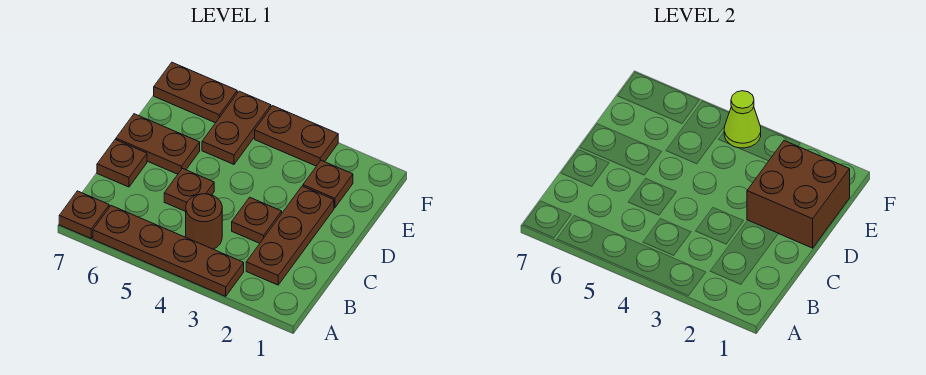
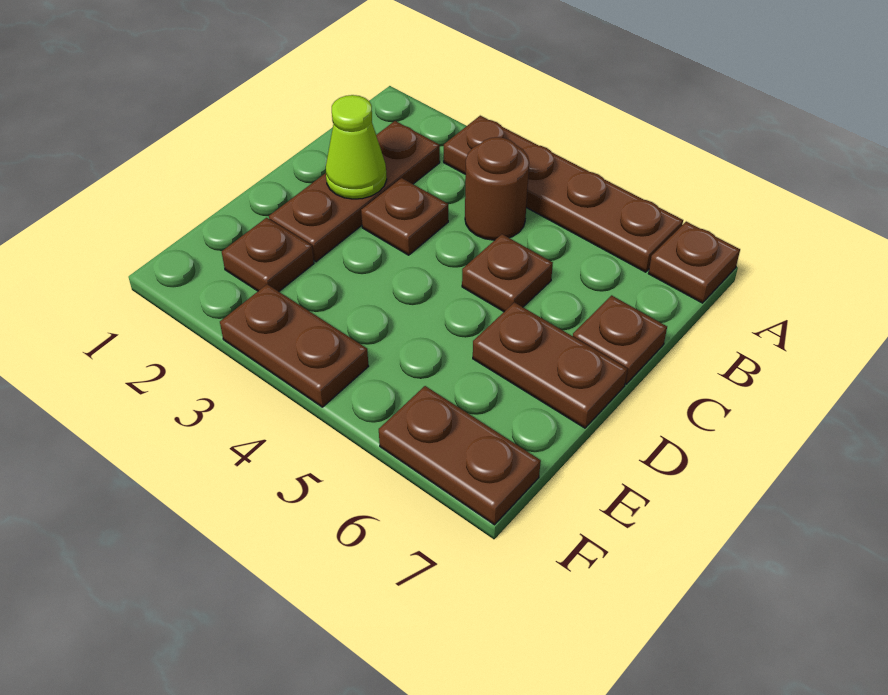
brown brick D1:E2 level 2 -> none
brown plate E5:F5 level 1 -> none
lime cone F4 level 2 -> lime cone C2 level 2

